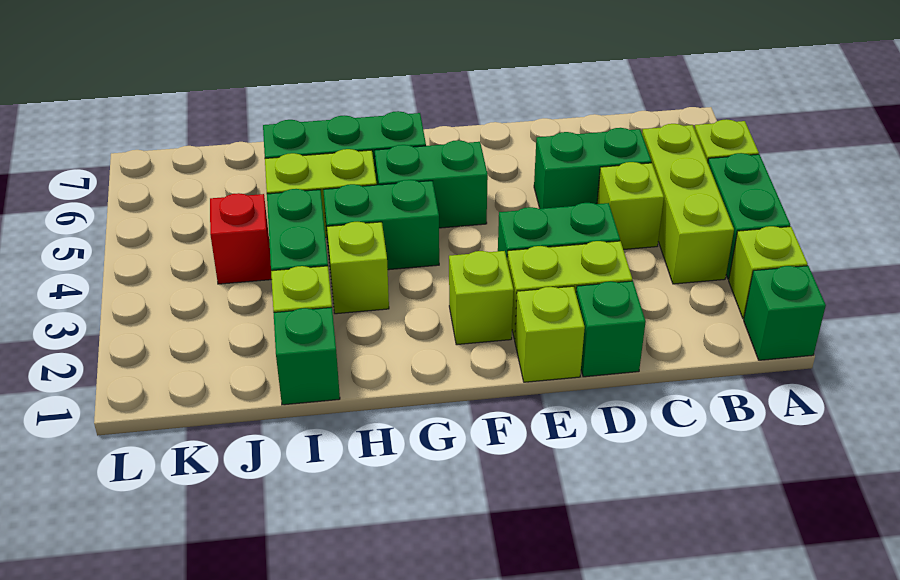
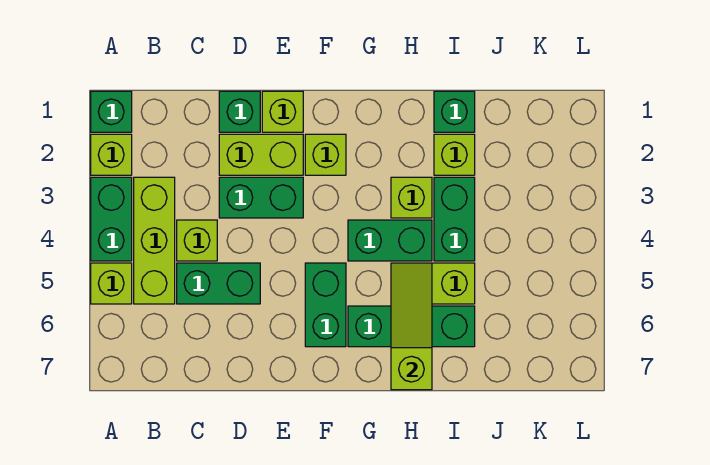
green brick F5:G5 level 1 -> green brick F5:F6 level 1
none -> lime slope H5:H7 level 2 top 7
red brick J4 level 1 -> none

